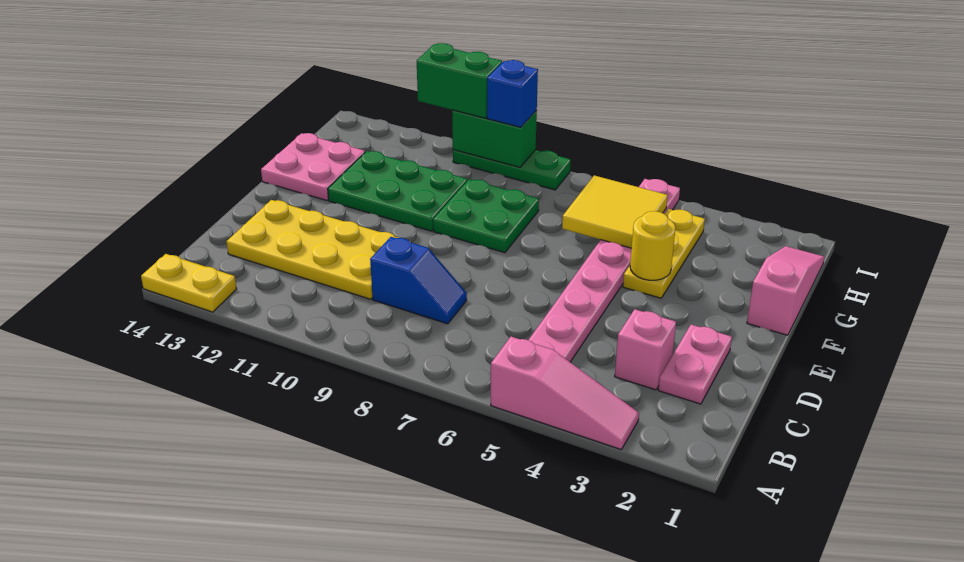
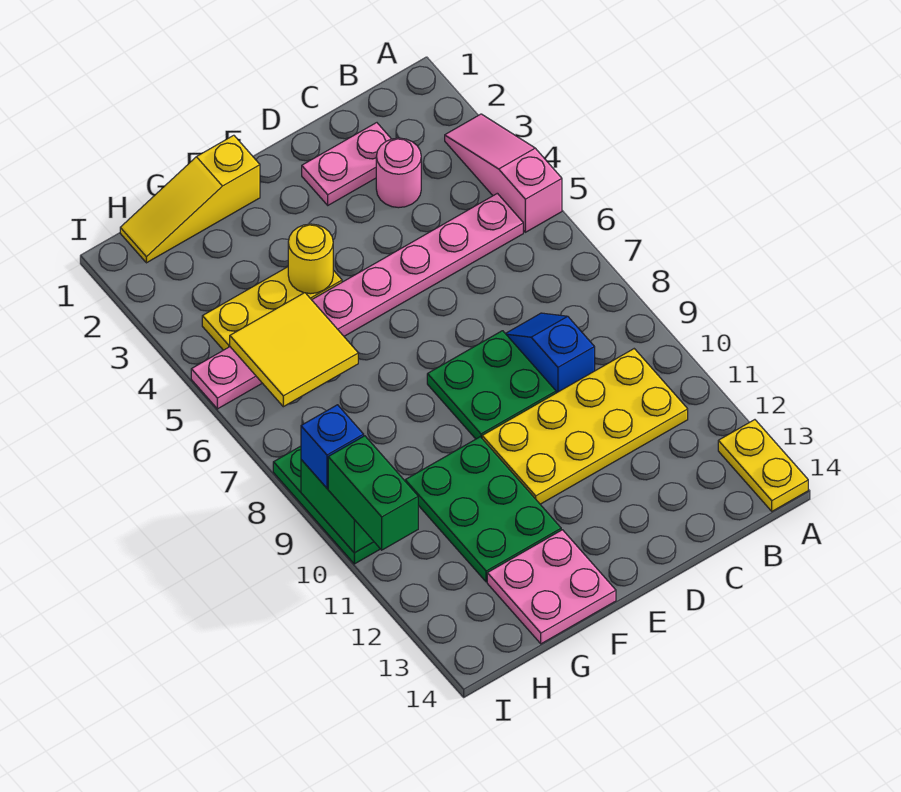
pink brick C3 level 1 -> pink round brick C3 level 1
yellow plate C10:D13 level 1 -> yellow plate B10:E11 level 1
pink slope F1:H1 level 1 top F -> yellow slope F1:H1 level 1 top F
green plate F8:G9 level 1 -> green plate D8:E9 level 1

